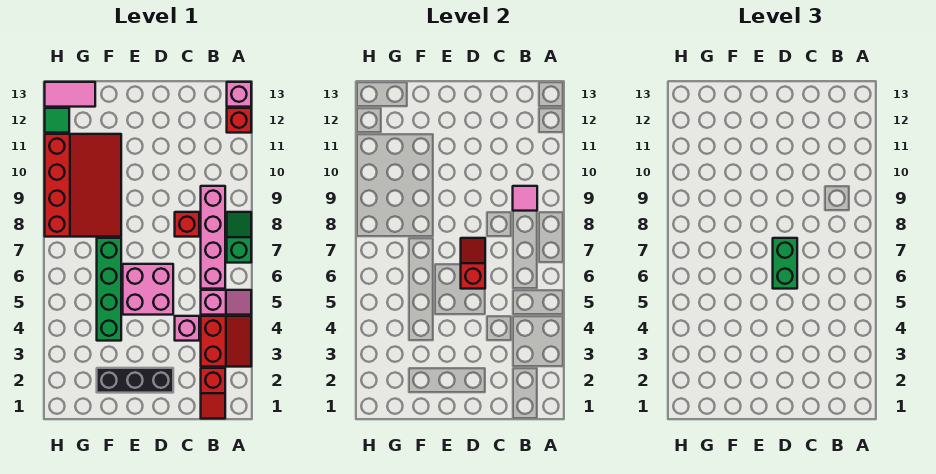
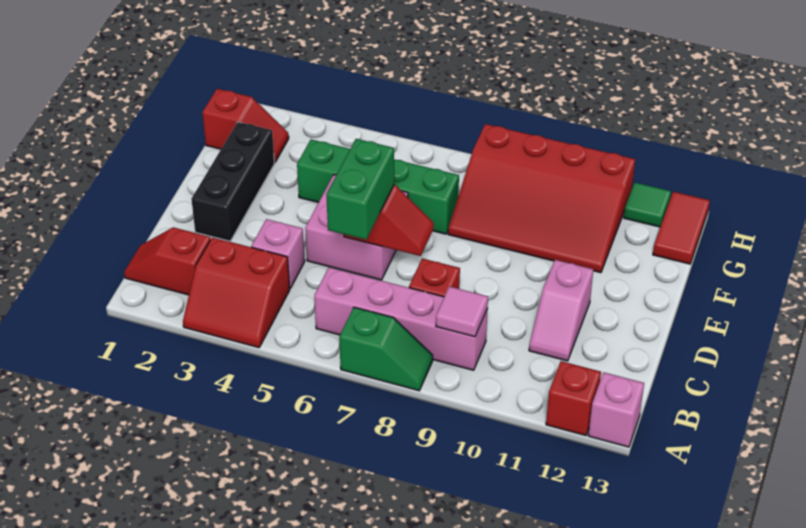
pink slope A5:B5 level 1 top B -> pink slope C11:D11 level 1 top D
green brick D6:D7 level 3 -> green brick C6:D6 level 3
none -> red slope G1:G2 level 1 top 1
pink tile G13:H13 level 1 -> red tile G13:H13 level 1

